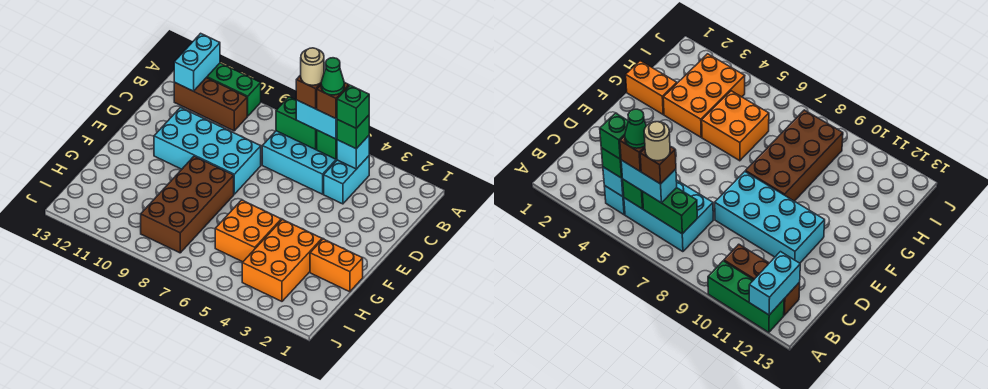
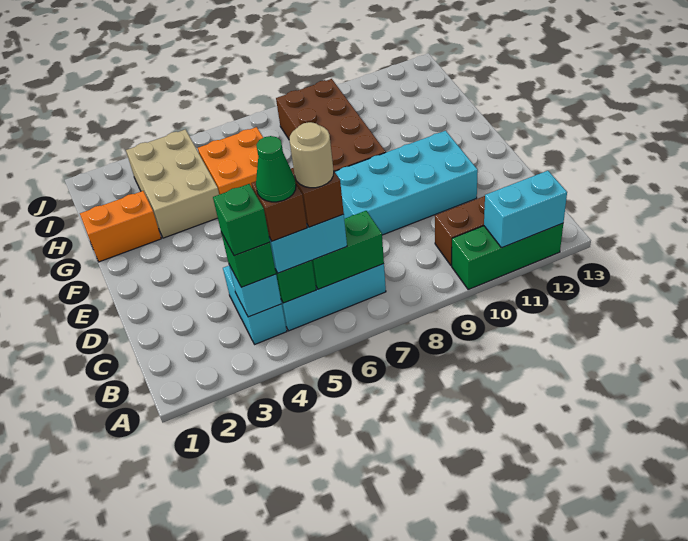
cyan brick A12:B12 level 2 -> cyan brick A11:A12 level 2
orange brick G3:I4 level 1 -> tan brick G3:I4 level 1

